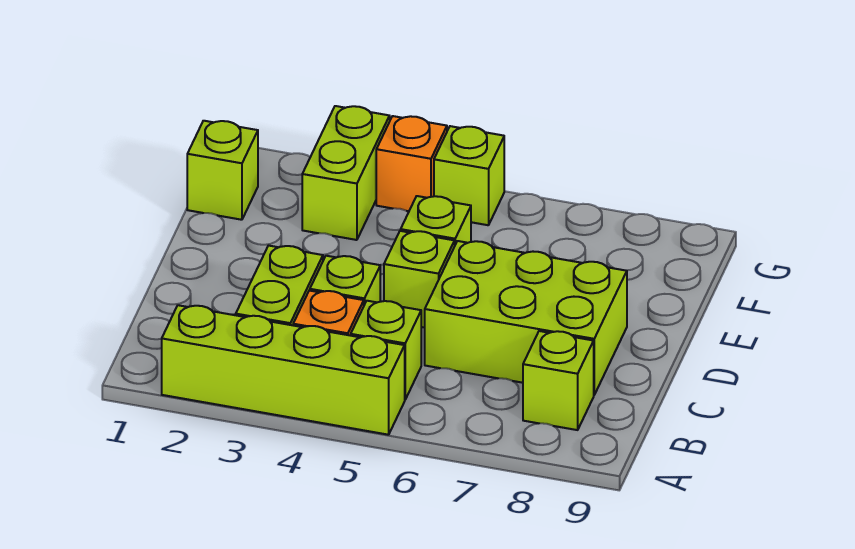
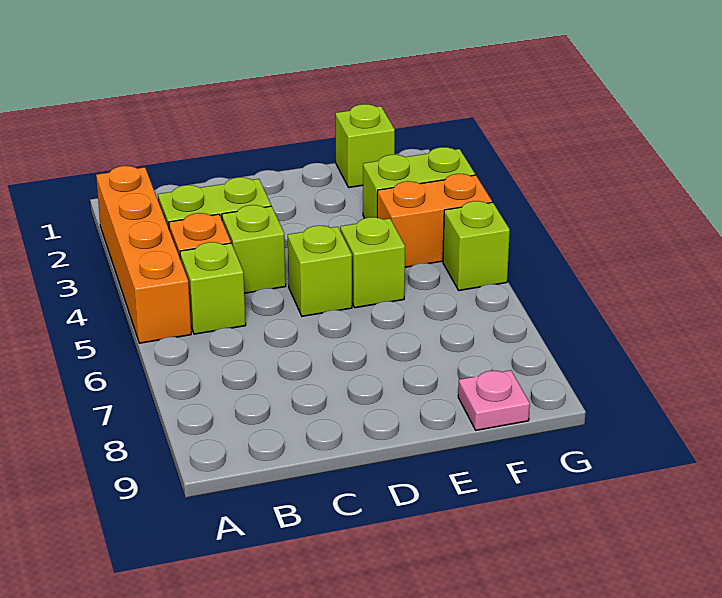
lime brick A2:A5 level 1 -> orange brick A2:A5 level 1
lime brick B8 level 1 -> none
lime brick C6:D8 level 1 -> none
none -> pink plate F9 level 1
orange brick G4 level 1 -> orange brick F4:G4 level 1

